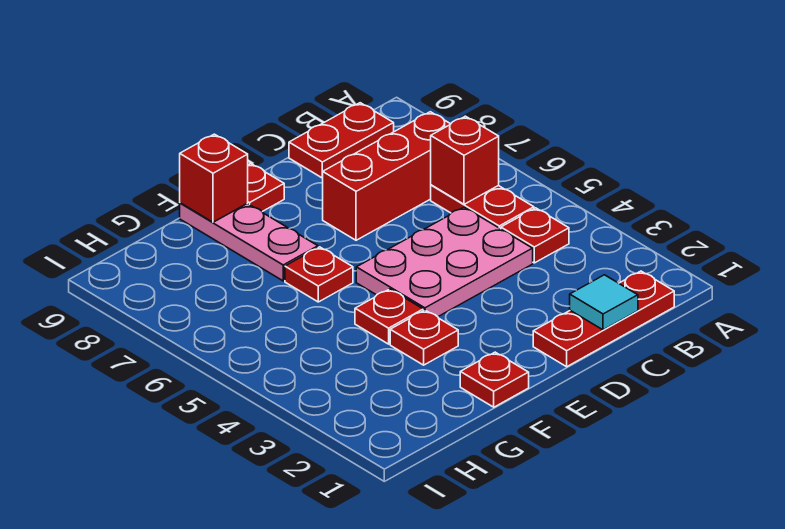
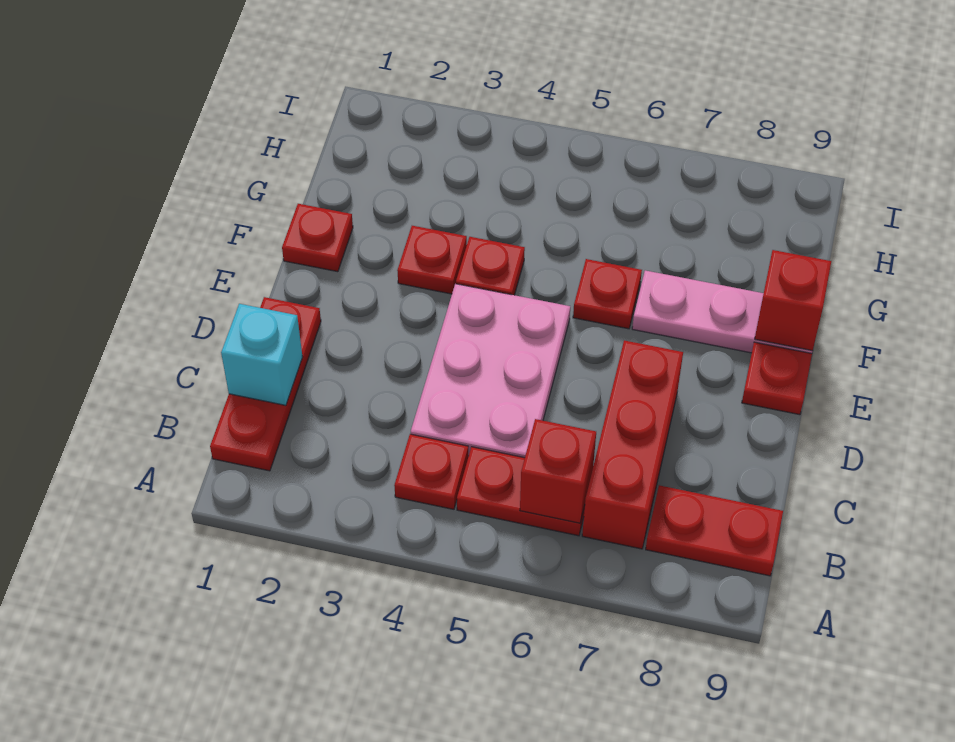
red plate B9:C9 level 1 -> red plate B8:B9 level 1
cyan tile C1 level 2 -> cyan brick C1 level 2

